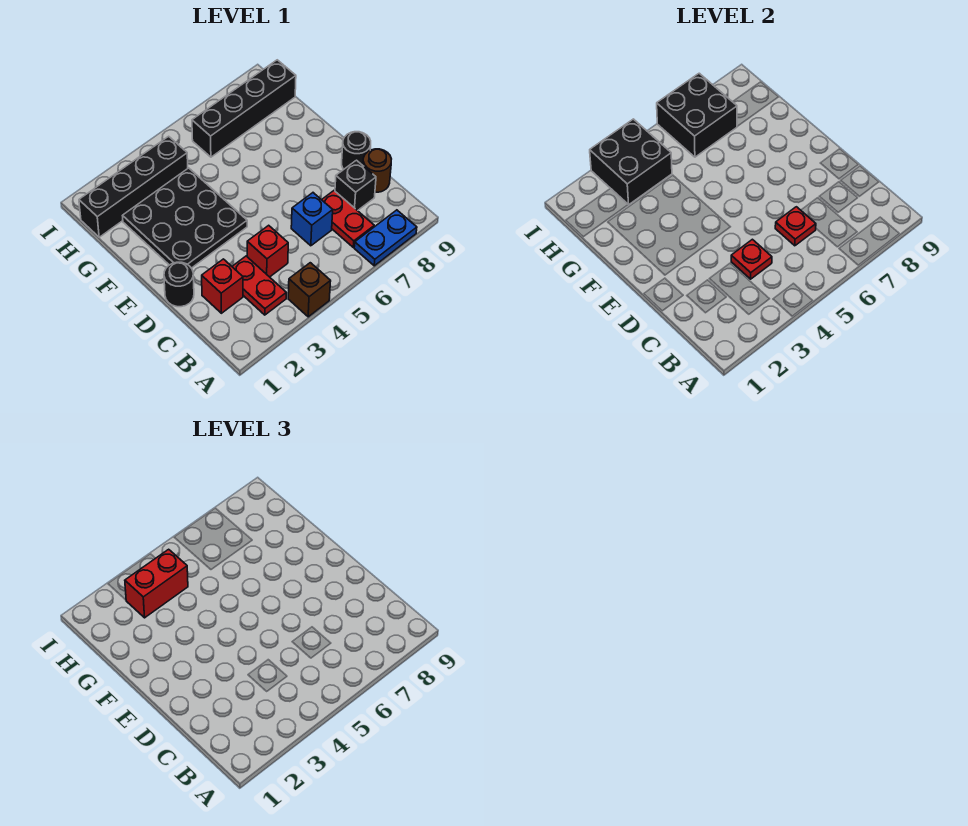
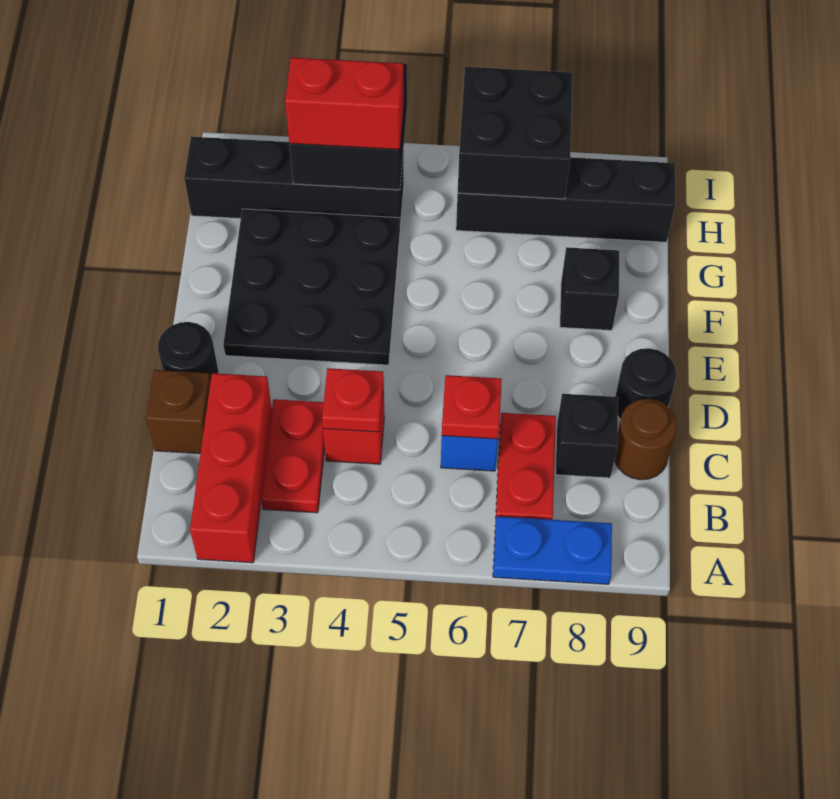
brown brick A4 level 1 -> brown brick C1 level 1
red brick C2 level 1 -> red brick A2:C2 level 1
none -> black brick F8 level 1

